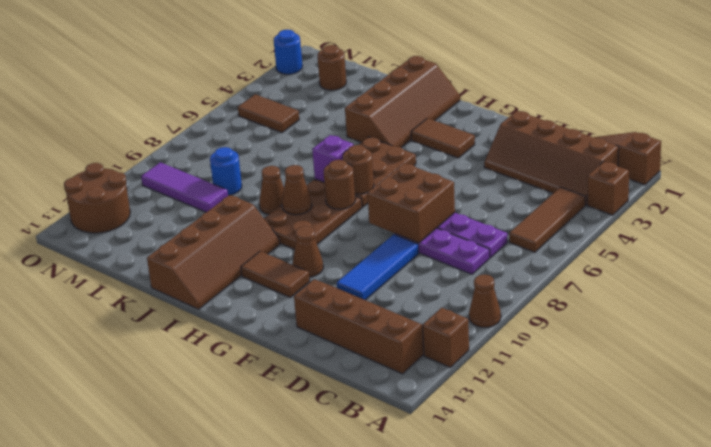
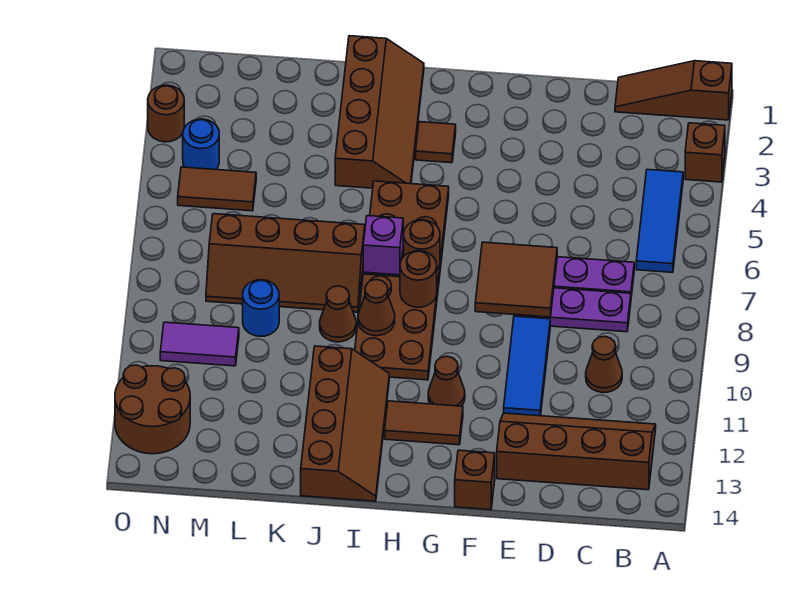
brown cone A10 level 1 -> brown cone C10 level 1
brown brick A12 level 1 -> brown brick F14 level 1
brown slope B2:E3 level 1 top 2 -> brown slope J7:M8 level 1 top 7
brown tile B4:B6 level 1 -> blue tile B4:B6 level 1
brown brick E7:F8 level 2 -> brown tile E7:F8 level 2
brown tile G3:H3 level 1 -> brown tile H3 level 1
purple tile L10:N10 level 1 -> purple tile M10:N10 level 1
brown round brick M2 level 1 -> brown round brick O3 level 1
blue round brick O2 level 1 -> blue round brick N4 level 1

